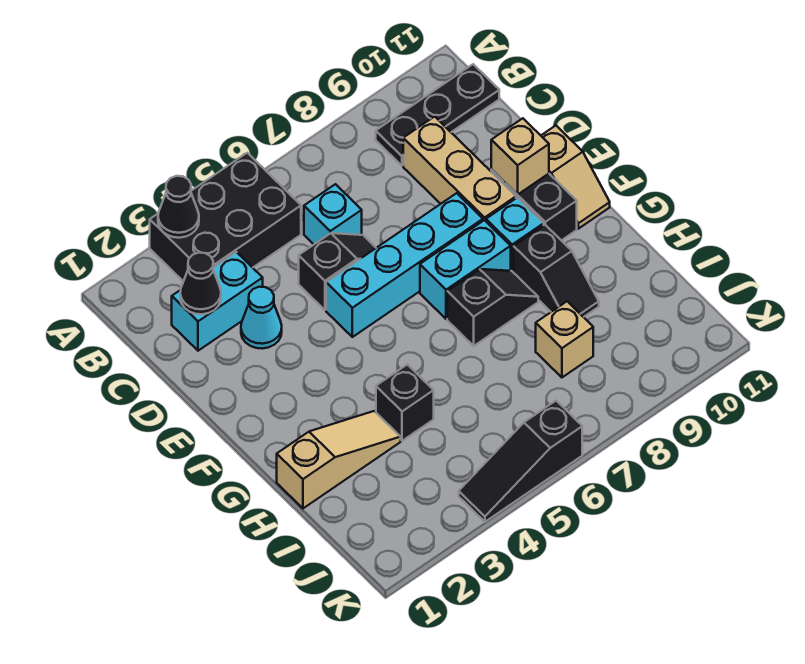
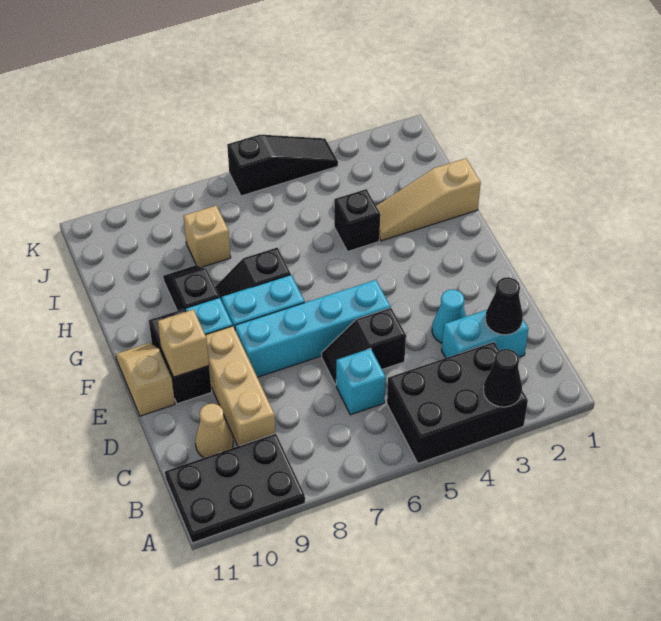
black plate B9:B11 level 1 -> black plate A9:B11 level 1
none -> tan cone C10 level 1

